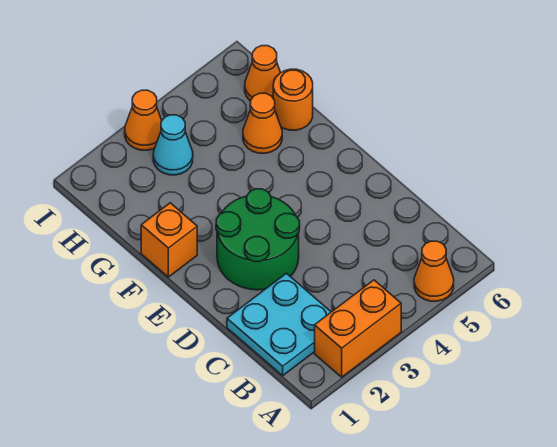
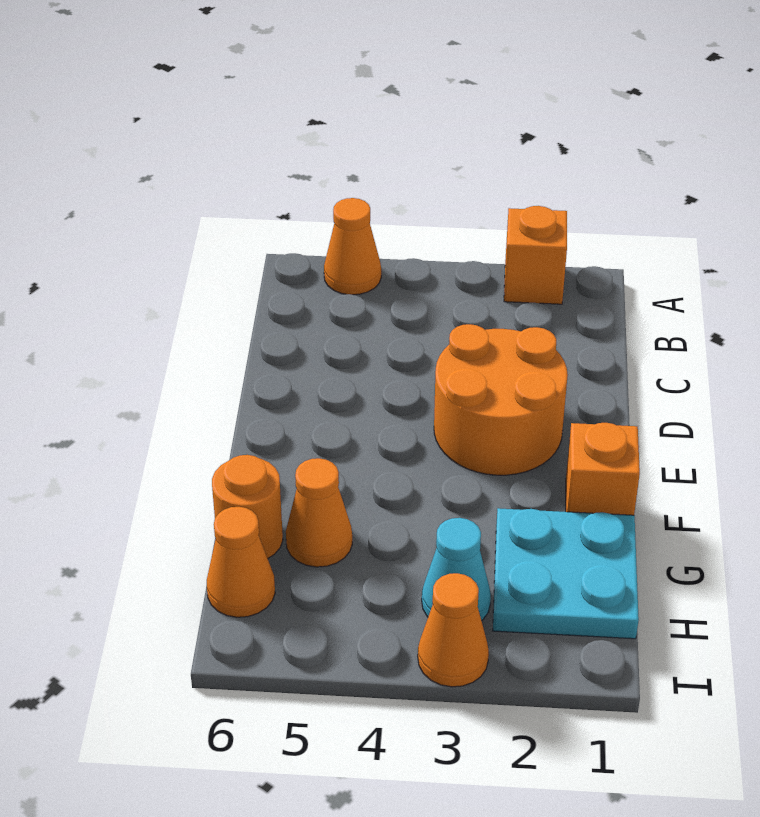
orange brick A2:A3 level 1 -> orange brick A2 level 1
cyan plate B1:C2 level 1 -> cyan plate G1:H2 level 1
green round brick D2:E3 level 1 -> orange round brick D2:E3 level 1

